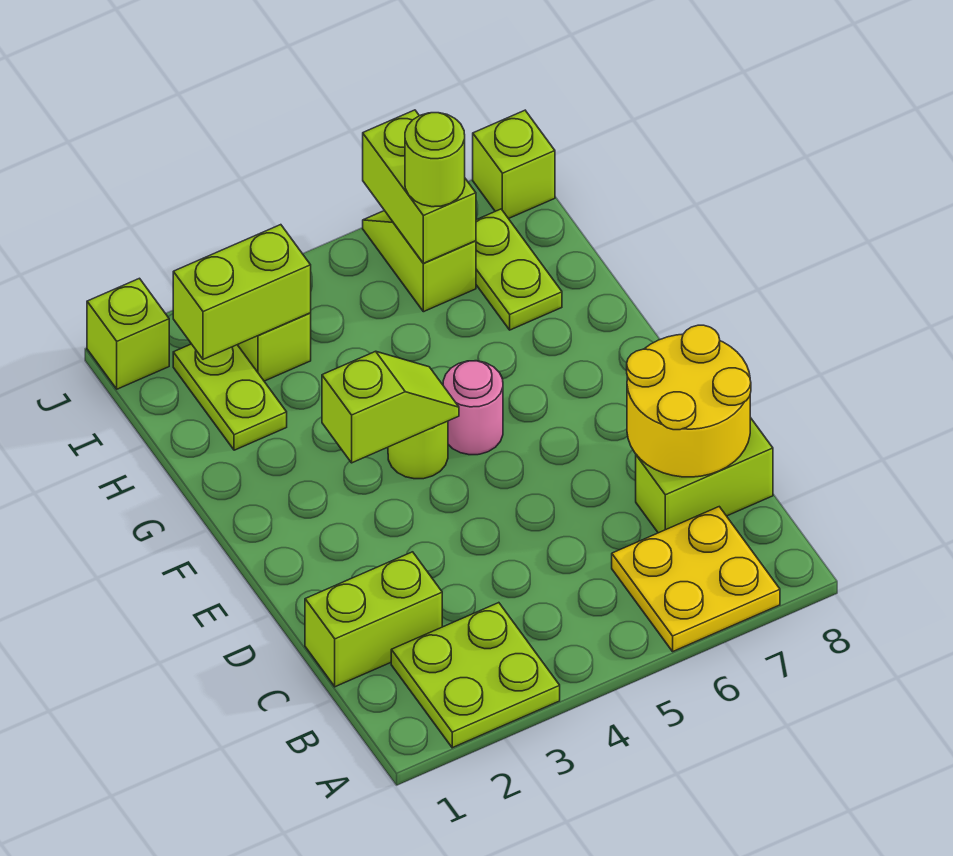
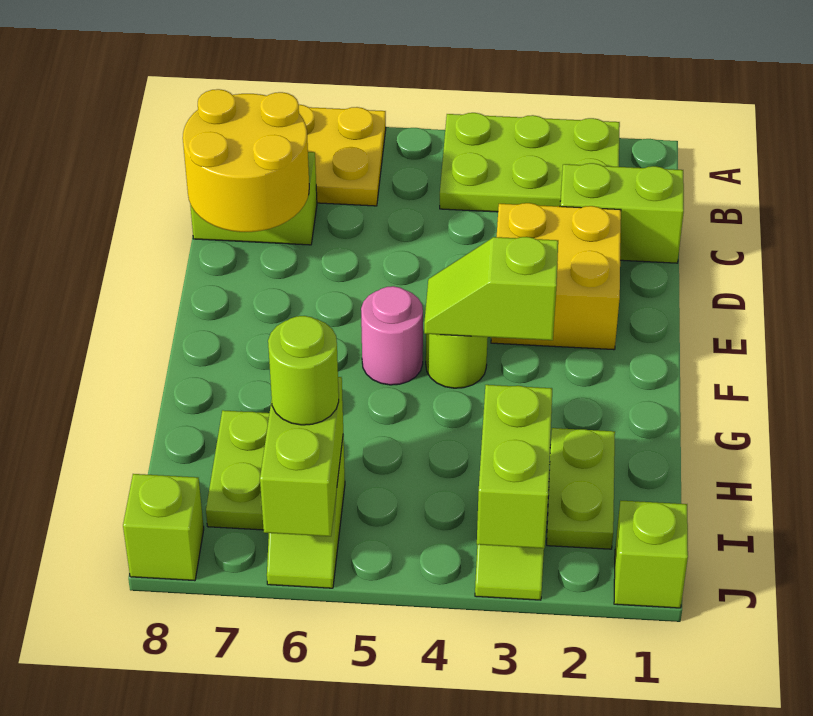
lime plate A2:B3 level 1 -> lime plate A2:B4 level 1
none -> yellow brick D2:E3 level 1
lime brick I2:I3 level 2 -> lime brick I3:J3 level 2

